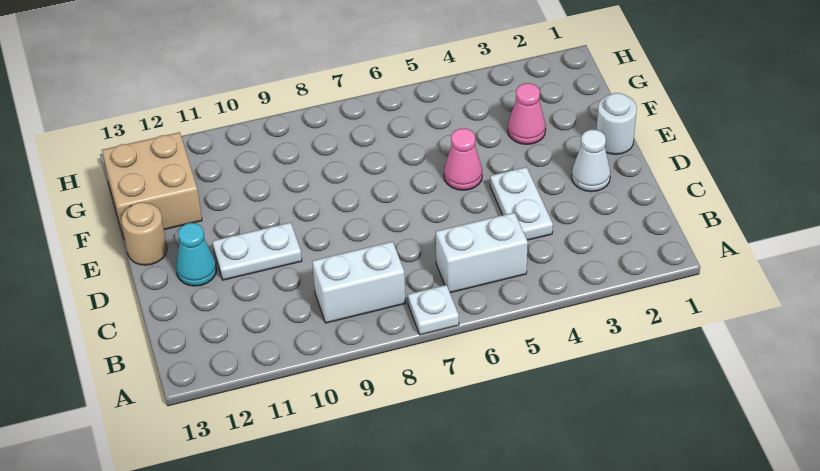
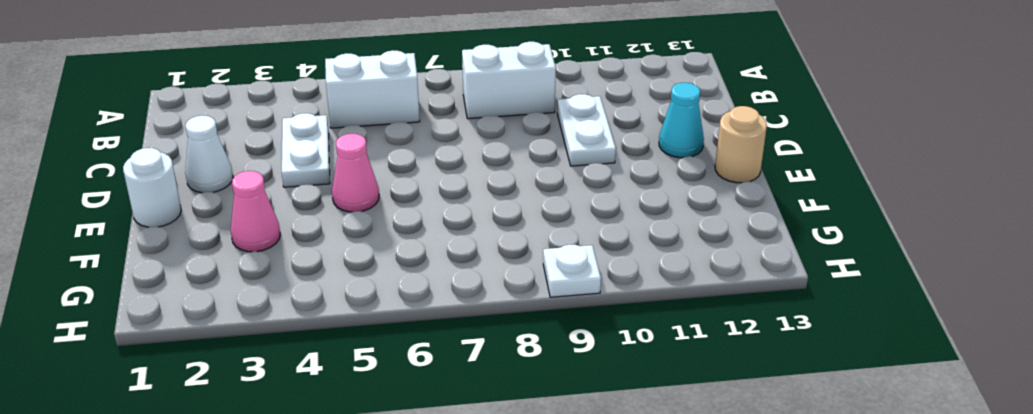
white plate A7 level 1 -> white plate H9 level 1
white plate D10:D11 level 1 -> white plate C10:D10 level 1
tan brick F12:G13 level 1 -> none

